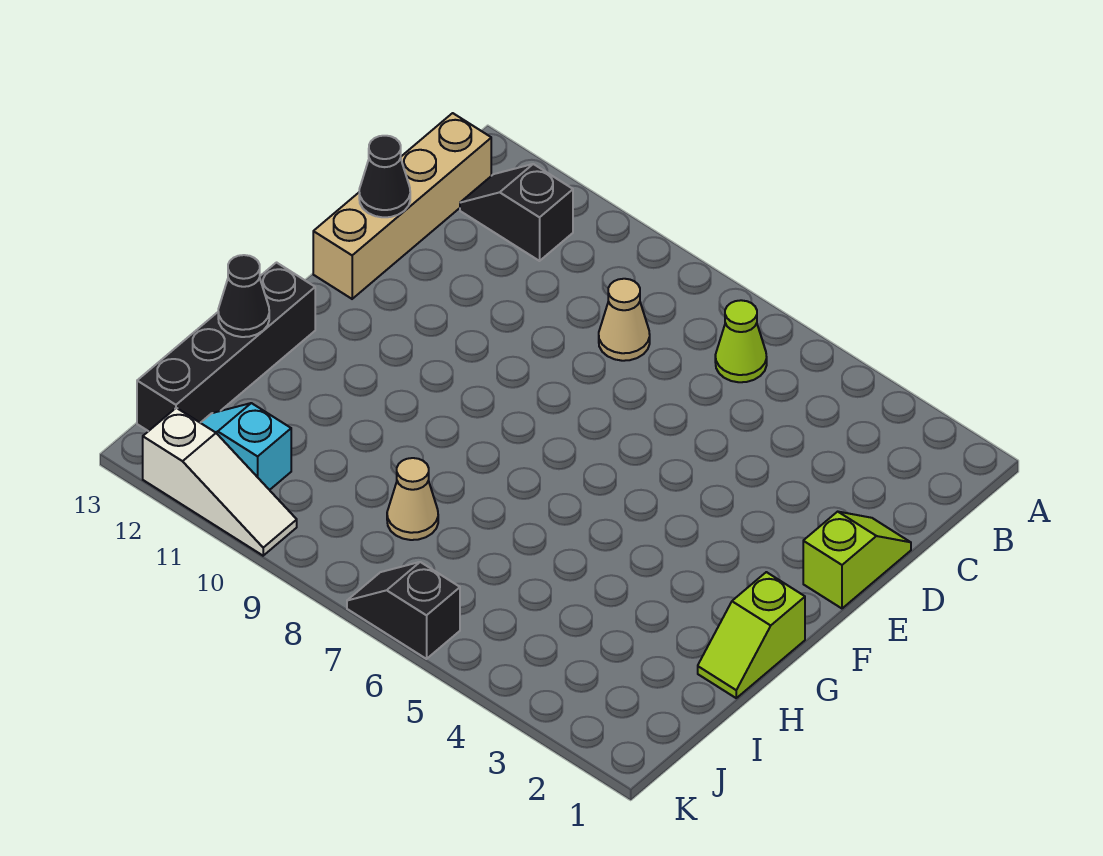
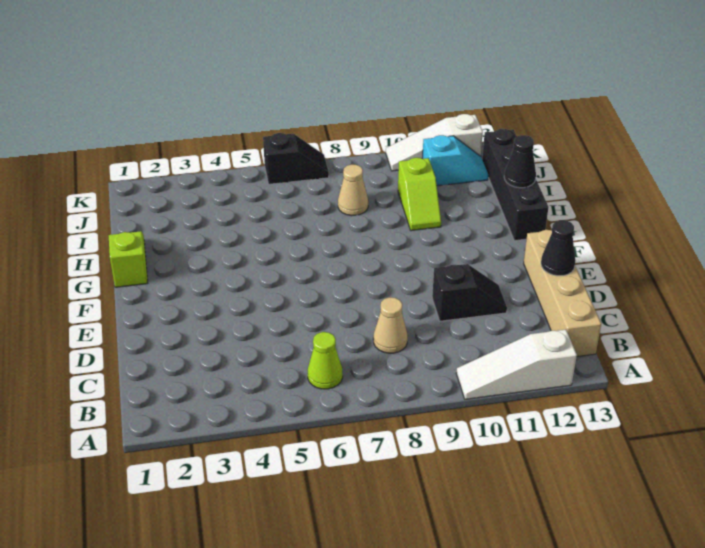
none -> white slope A10:A12 level 1 top 12
black slope B11:B12 level 1 top 11 -> black slope D10:D11 level 1 top 10
lime slope D1:E1 level 1 top E -> lime slope H10:I10 level 1 top I

